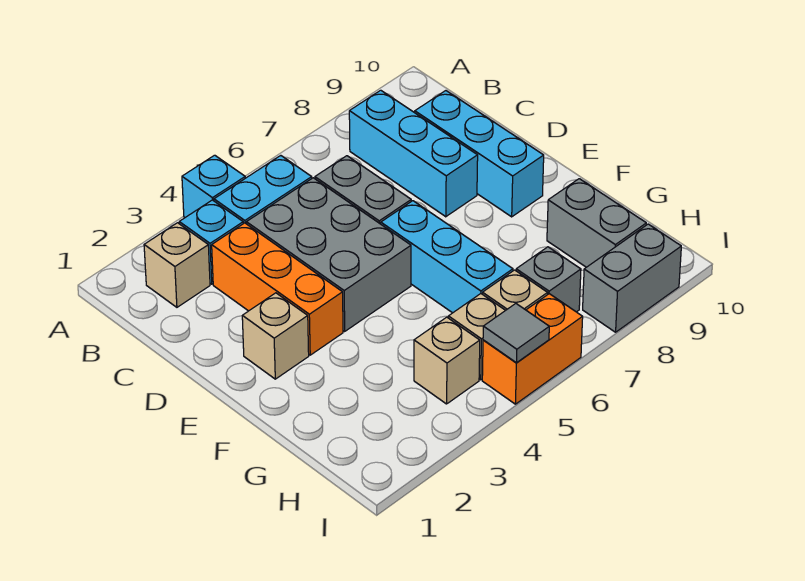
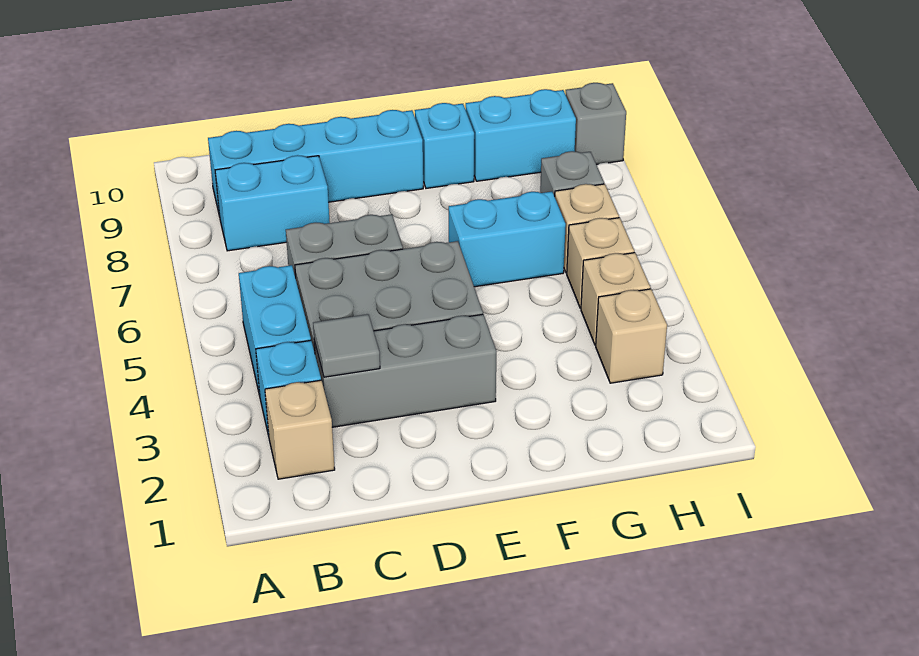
cyan brick A4 level 1 -> cyan brick F9 level 1
cyan brick B8:D8 level 1 -> cyan brick B8:C8 level 1
orange brick C3:E3 level 1 -> grey brick C3:E3 level 1
cyan brick C9:E9 level 1 -> cyan brick B9:E9 level 1
tan brick E2 level 1 -> tan brick H3 level 1
cyan brick E6:G6 level 1 -> cyan brick F6:G6 level 1
grey brick G9:H9 level 1 -> cyan brick G9:H9 level 1
orange brick I5:I6 level 1 -> none
grey tile I5 level 2 -> grey tile C3 level 2
grey brick I8:I9 level 1 -> grey brick I9 level 1

